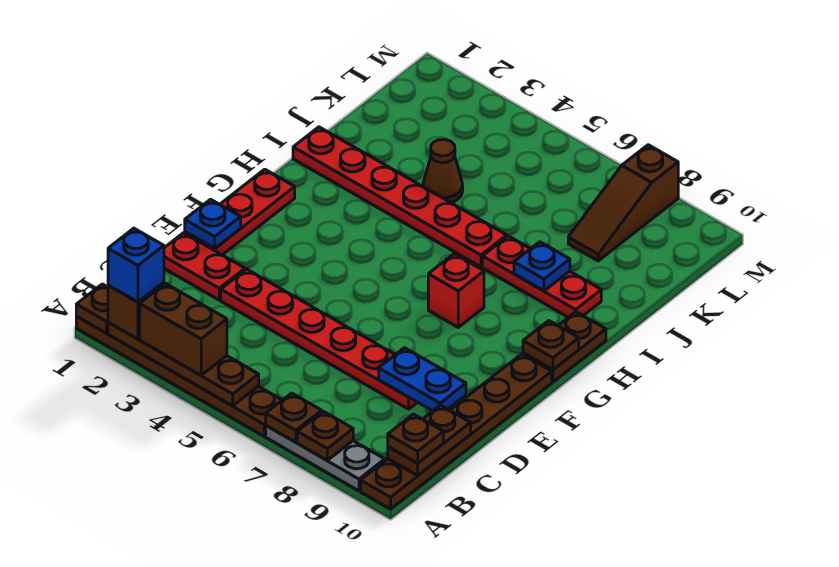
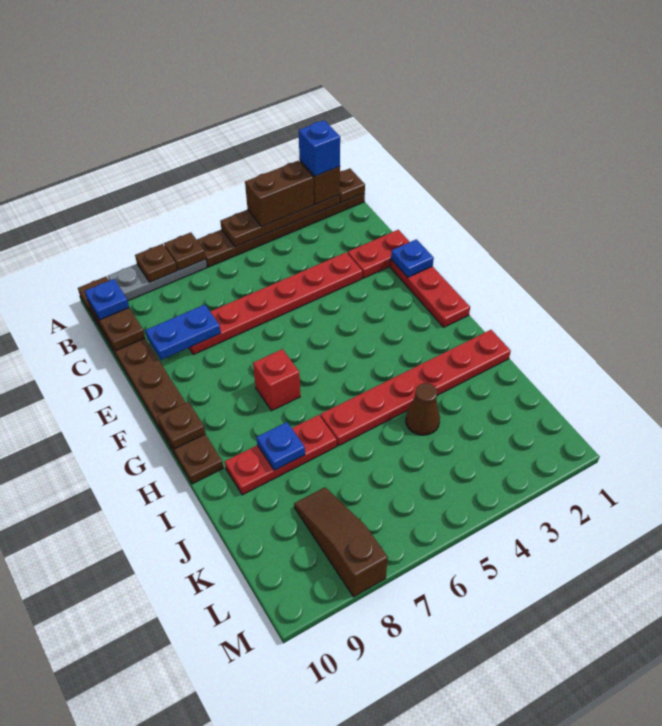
brown plate B10 level 3 -> blue plate B10 level 3

